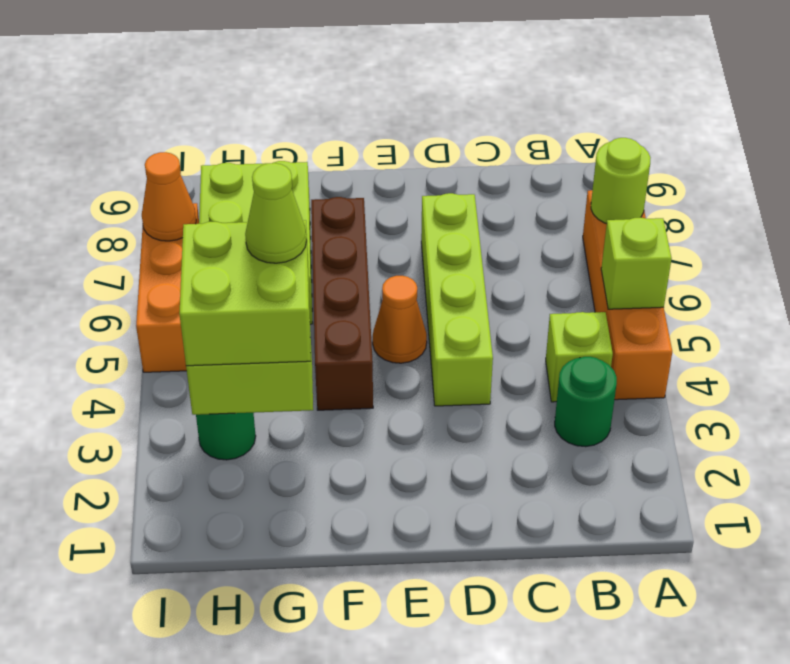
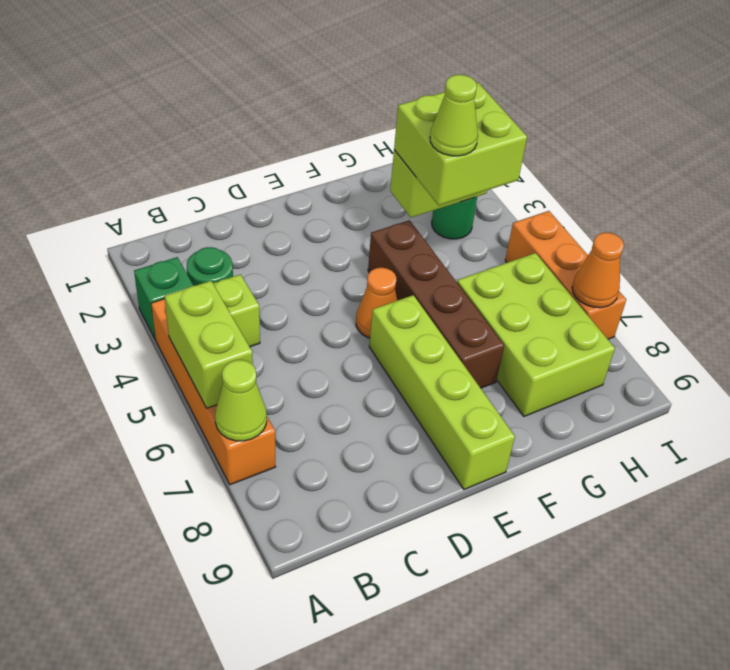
none -> green brick A3 level 1
lime brick A5 level 2 -> lime brick A5:A6 level 2
lime round brick A7 level 2 -> lime cone A7 level 2
lime brick D4:D7 level 1 -> lime brick E6:E9 level 1

